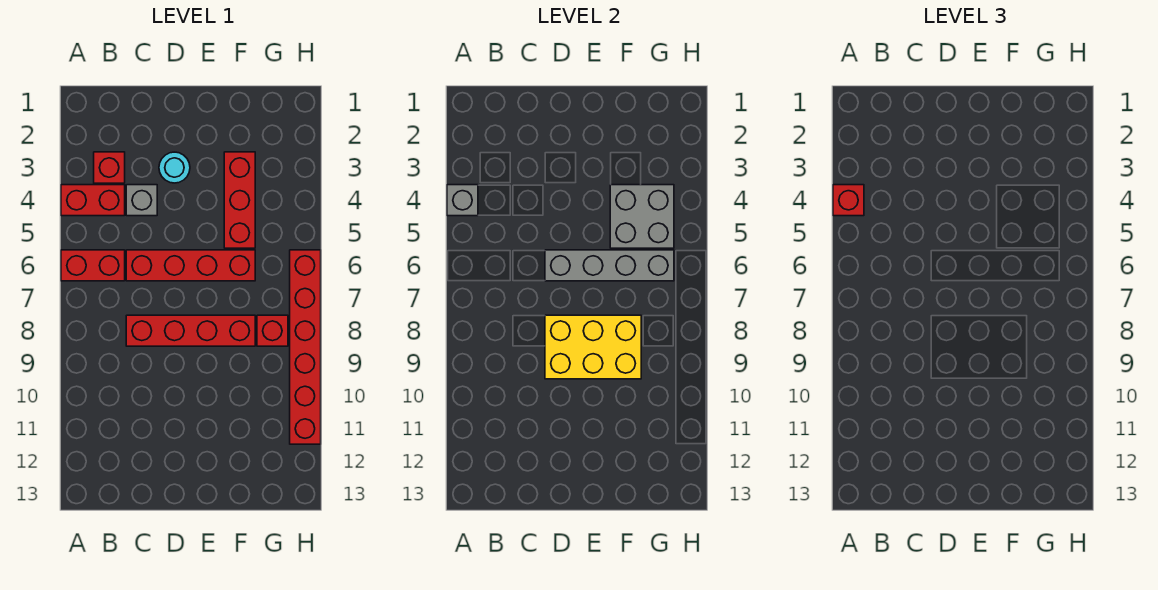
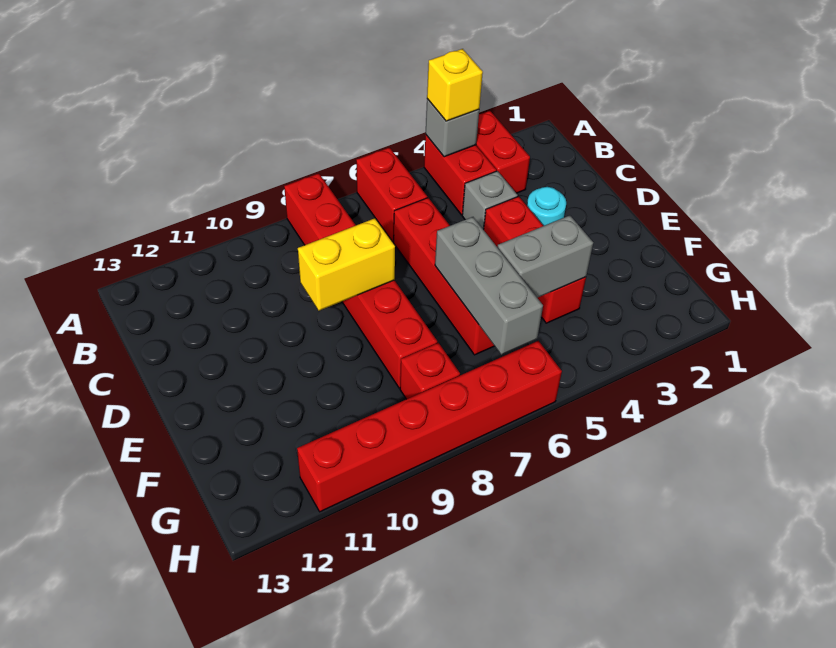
red brick A4 level 3 -> yellow brick A4 level 3
red brick B3 level 1 -> red brick A3:B3 level 1
red brick C8:F8 level 1 -> red brick A8:F8 level 1
grey brick D6:G6 level 2 -> grey brick E6:G6 level 2
yellow brick D8:F9 level 2 -> yellow brick D8:D9 level 2
red brick F3:F5 level 1 -> red brick D4:F4 level 1
grey brick F4:G5 level 2 -> grey brick F4:F5 level 2

